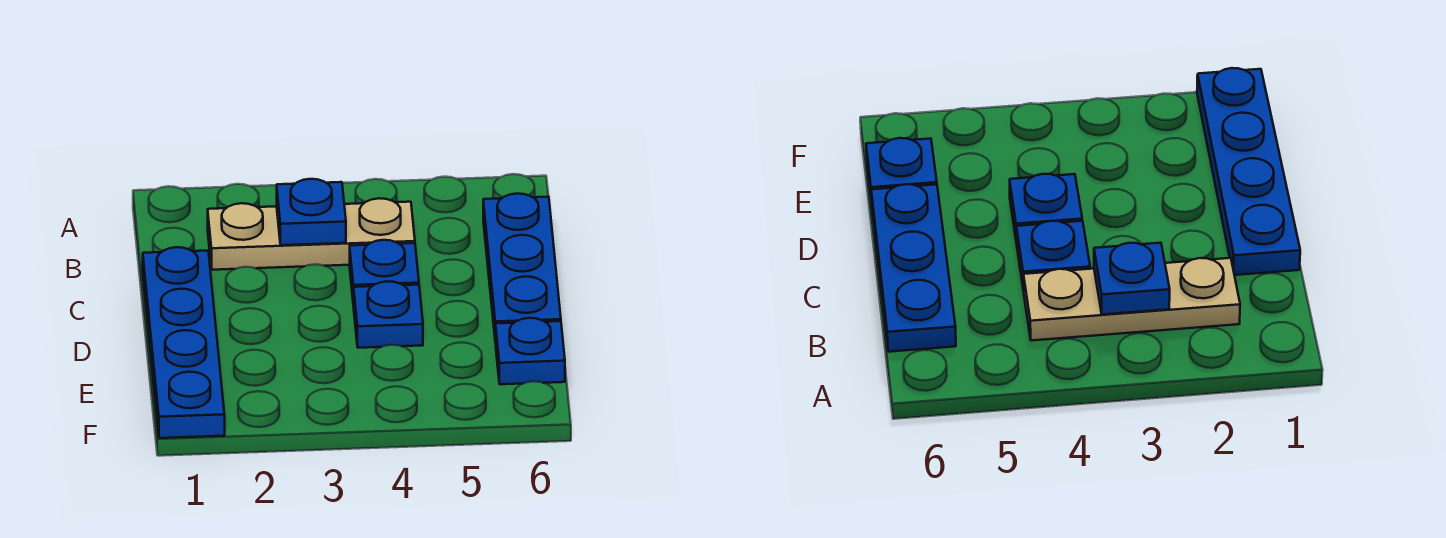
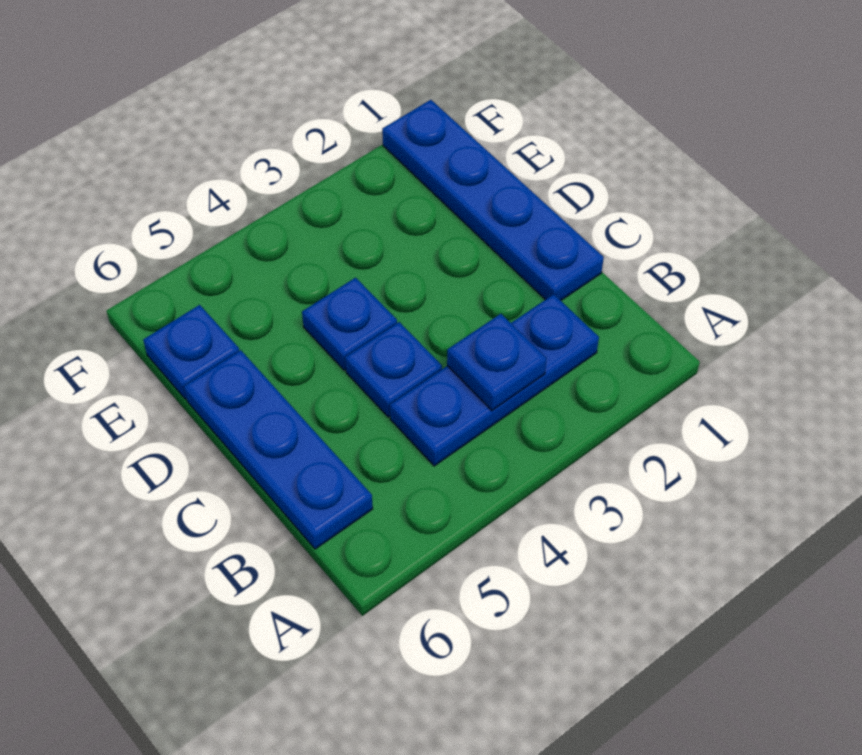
tan plate B2:B4 level 1 -> blue plate B2:B4 level 1

